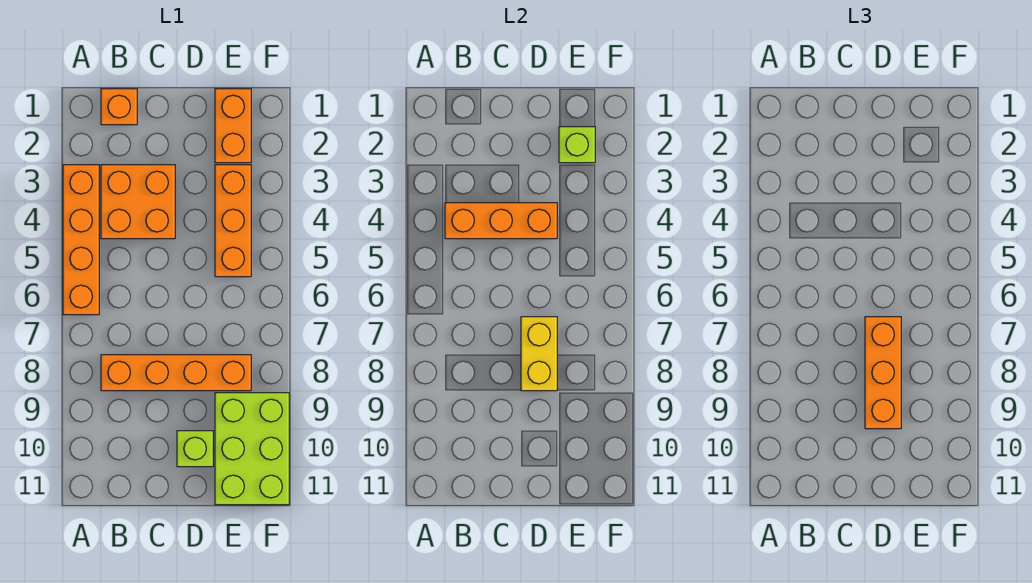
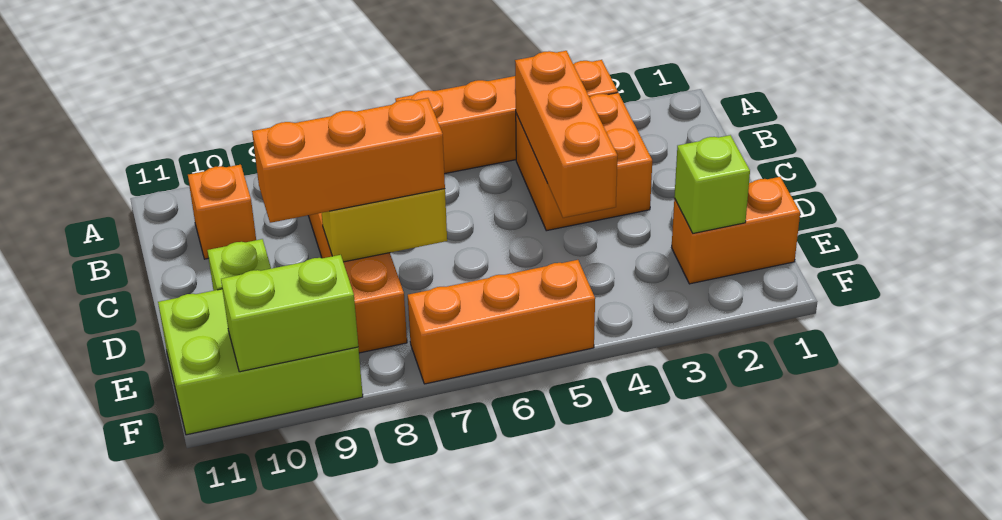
orange brick B1 level 1 -> orange brick B10 level 1
orange brick E3:E5 level 1 -> orange brick F5:F7 level 1
none -> lime brick F9:F10 level 2

